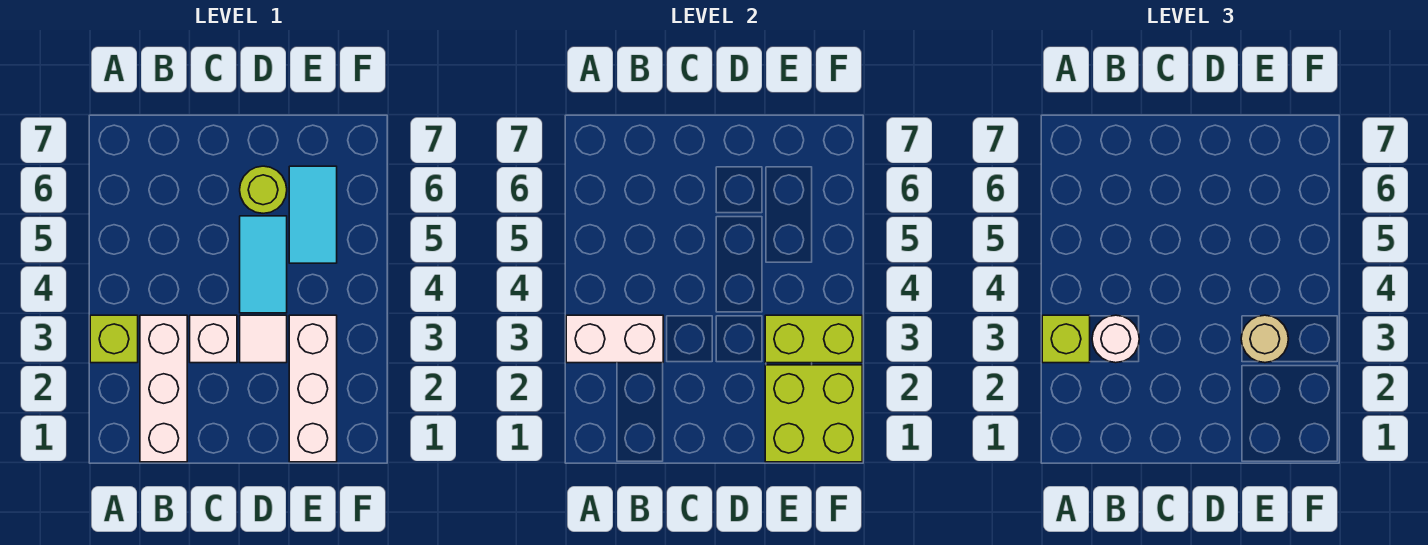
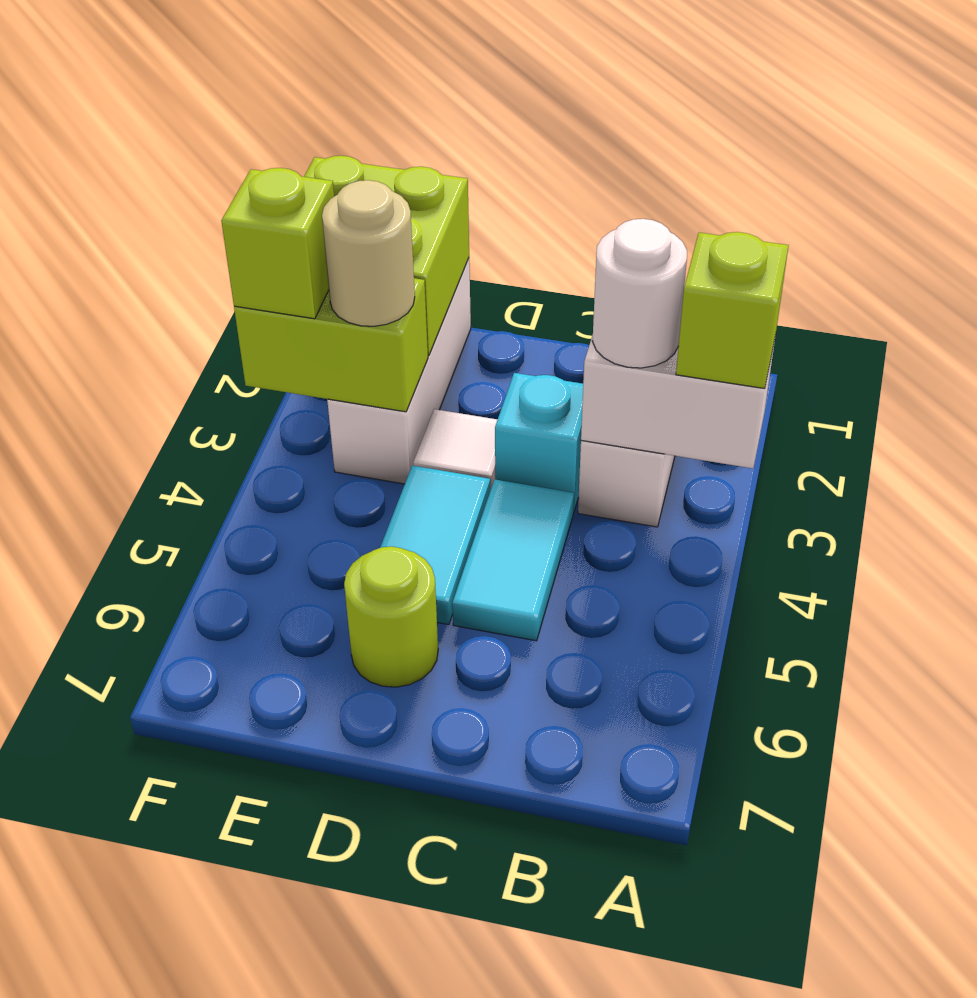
lime brick A3 level 1 -> lime brick F3 level 3
white brick C3 level 1 -> cyan brick C3 level 1
cyan tile E5:E6 level 1 -> cyan tile C4:C5 level 1

